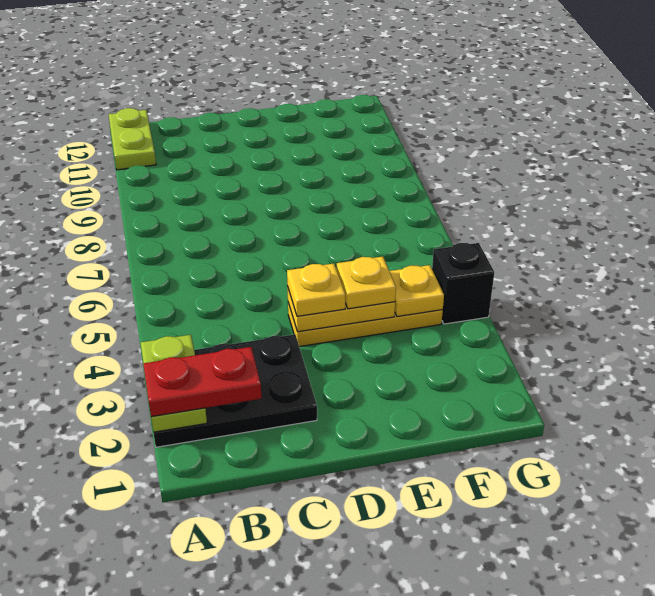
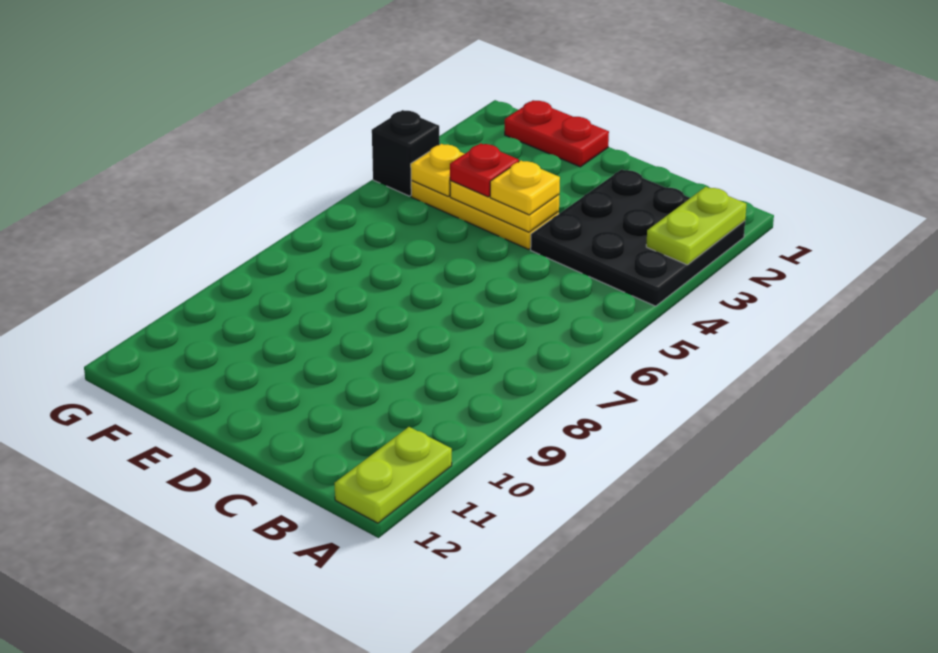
black plate A2:C3 level 1 -> black plate A2:C4 level 1
red plate A2:B2 level 3 -> red plate E1:F1 level 1
yellow plate E4 level 3 -> red plate E4 level 3

